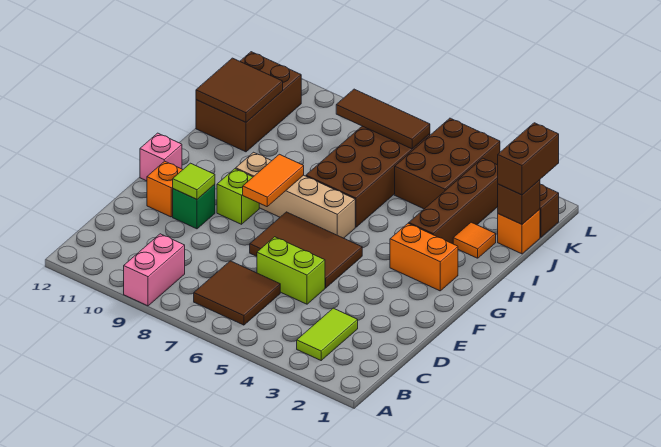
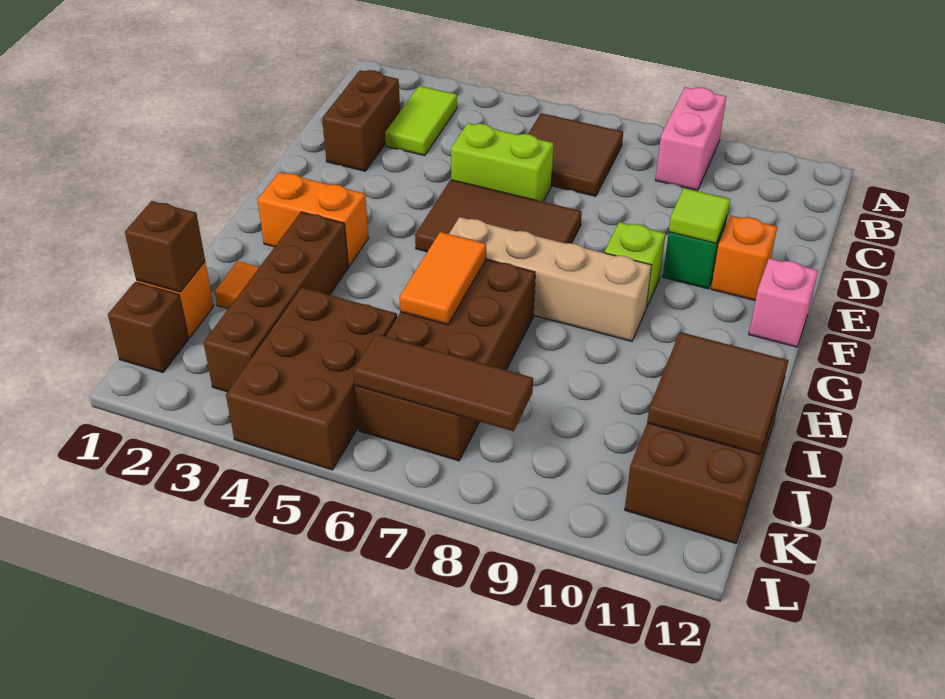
orange tile F8:G8 level 2 -> orange tile H6:I6 level 2
brown brick J1:K1 level 3 -> brown brick C2:D2 level 1

